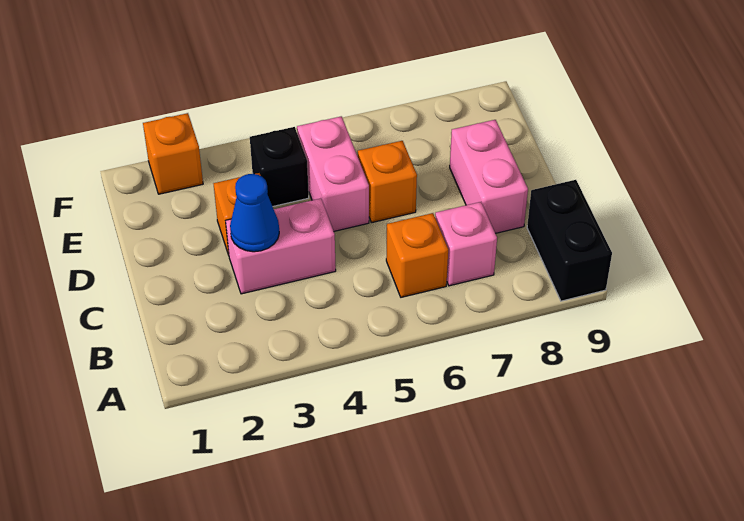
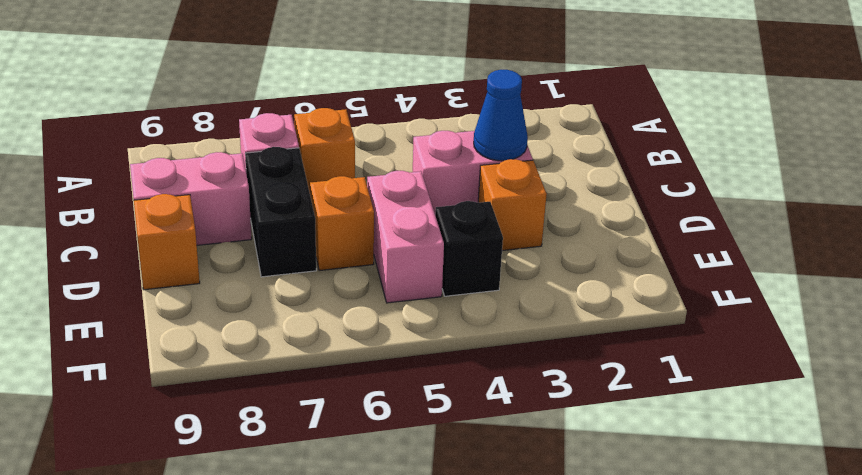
black brick A9:B9 level 1 -> black brick C7:D7 level 1
pink brick C8:D8 level 1 -> pink brick C8:C9 level 1
orange brick F2 level 1 -> orange brick D9 level 1

